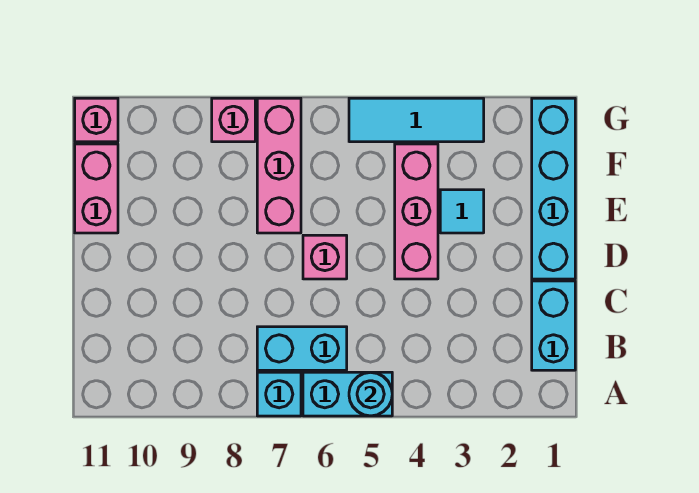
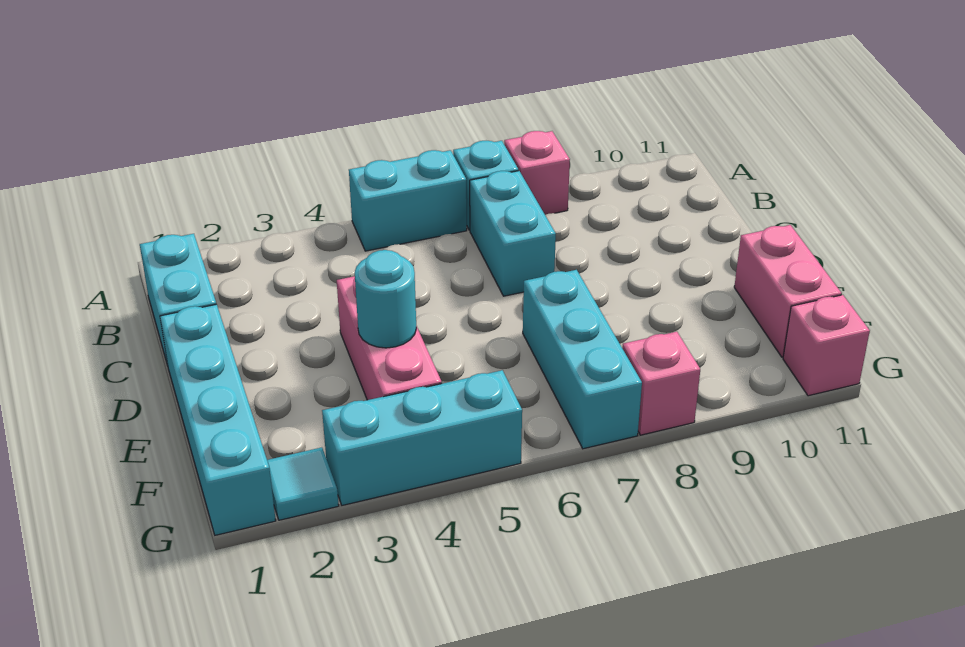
cyan round brick A5 level 2 -> cyan round brick E4 level 2
cyan brick B6:B7 level 1 -> cyan brick B7:C7 level 1
pink brick D6 level 1 -> pink brick A8 level 1
cyan tile E3 level 1 -> cyan tile G2 level 1
pink brick E7:G7 level 1 -> cyan brick E7:G7 level 1
cyan tile G3:G5 level 1 -> cyan brick G3:G5 level 1

